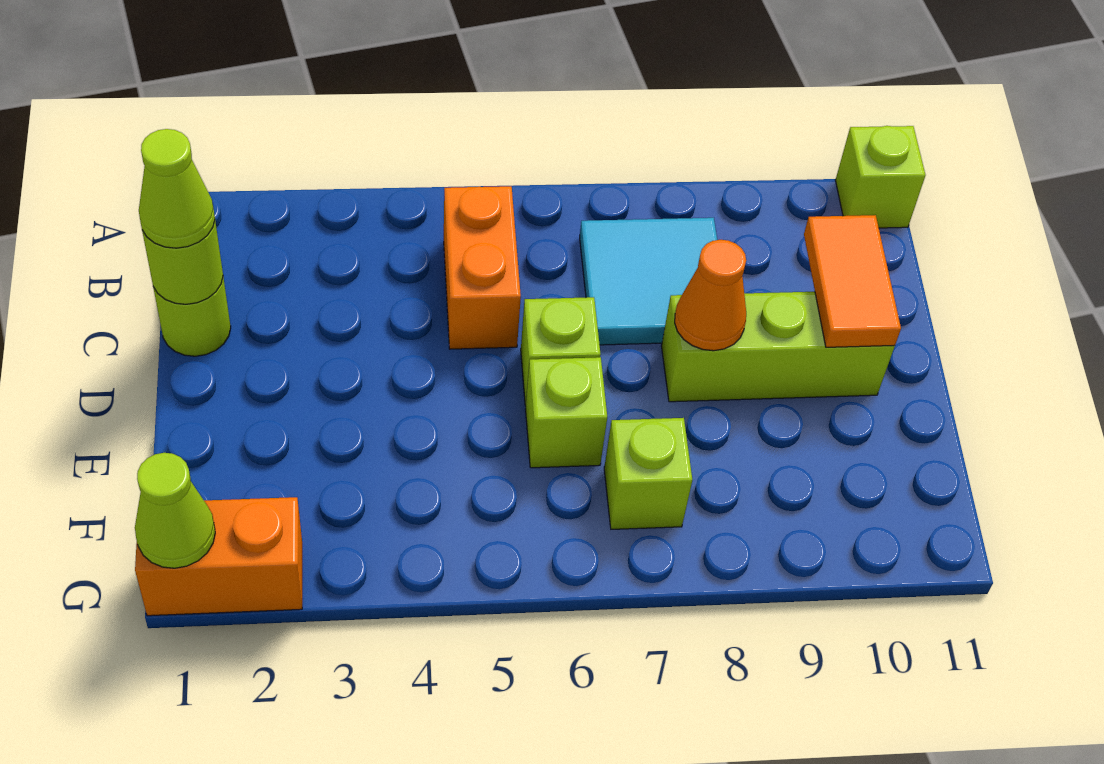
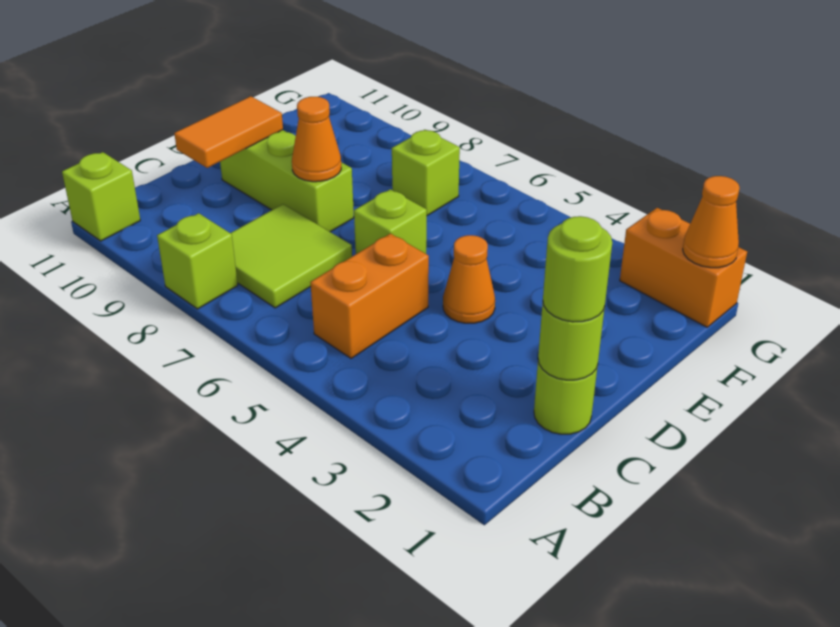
cyan tile B7:C8 level 1 -> lime tile B7:C8 level 1
lime cone C1 level 3 -> lime round brick C1 level 3
none -> orange cone D4 level 1
lime brick E6 level 1 -> lime brick A8 level 1
lime cone G1 level 2 -> orange cone G1 level 2

